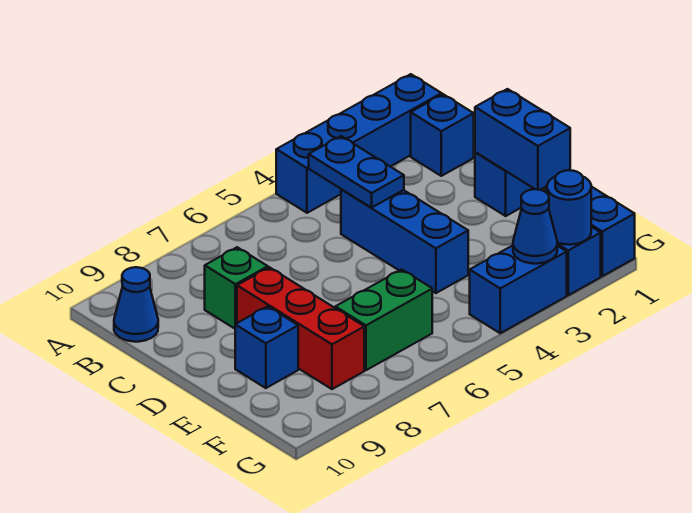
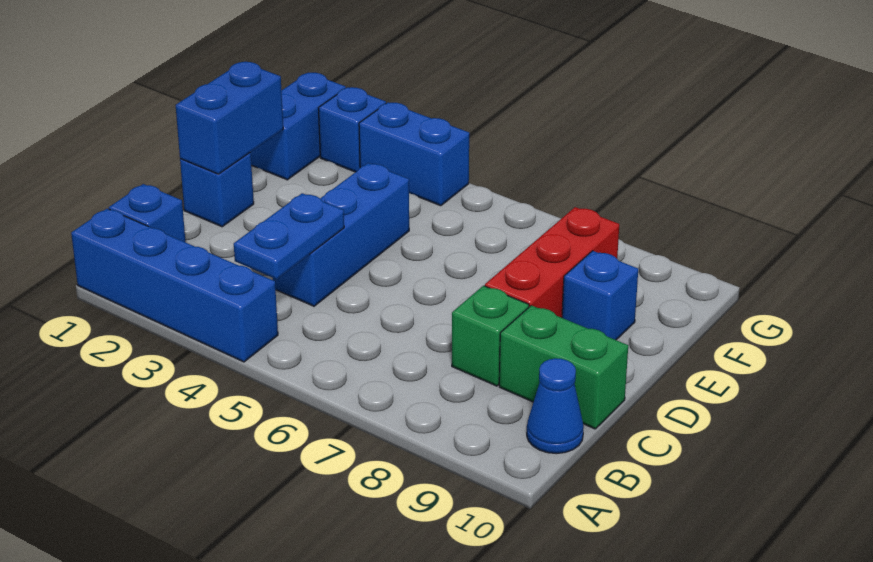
green brick F6:F7 level 1 -> green brick C9:C10 level 1
blue round brick G2 level 2 -> none
blue cone G3 level 2 -> none

